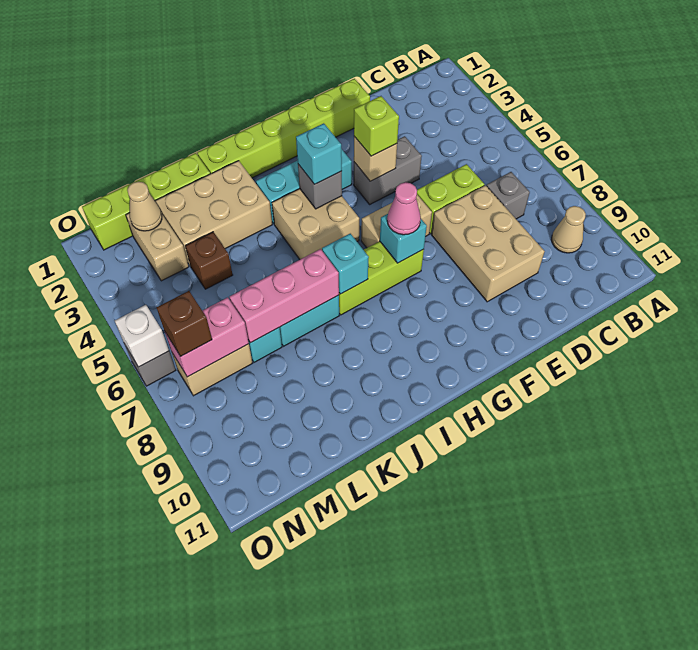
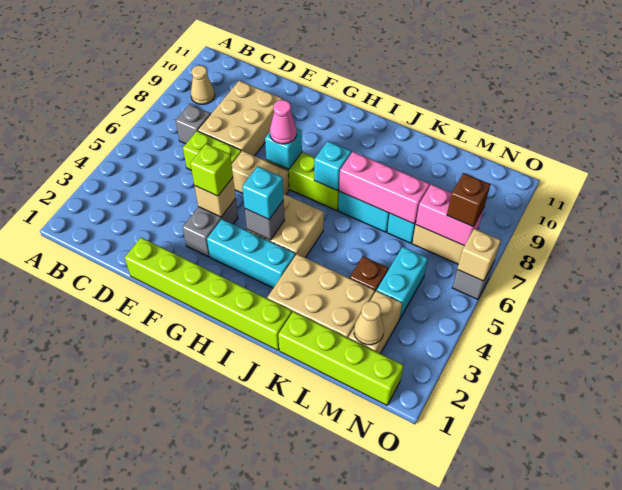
grey brick E4:F4 level 1 -> grey brick F3:F4 level 1
none -> cyan brick M4:M5 level 1
white brick O6 level 2 -> tan brick O6 level 2

